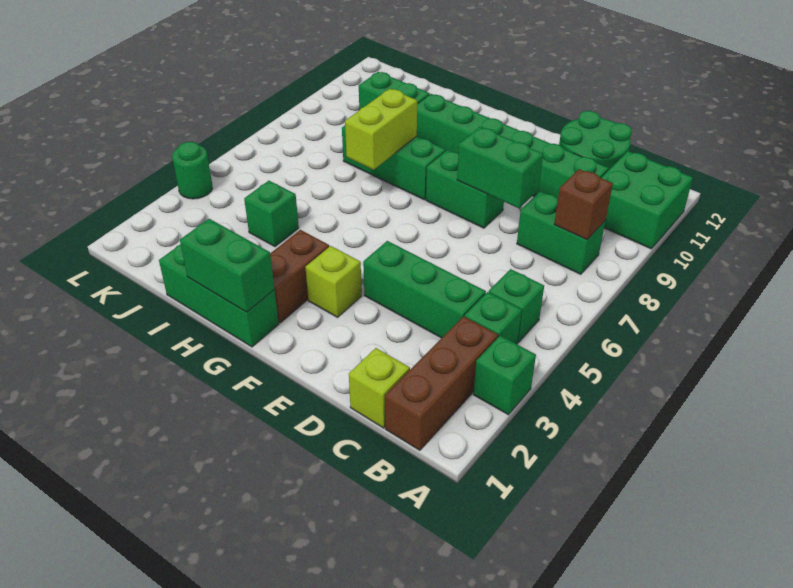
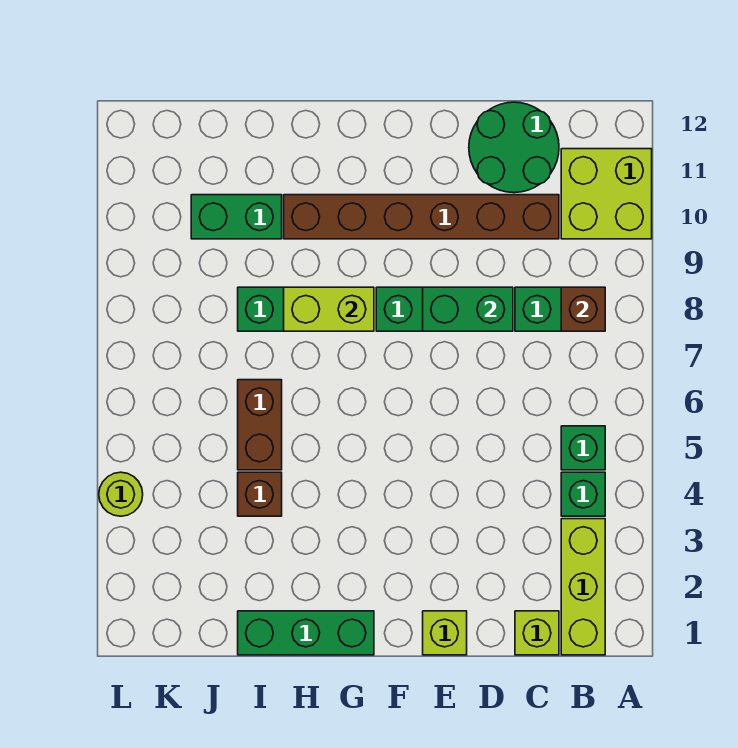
green brick A3 level 1 -> none
green brick A10:B11 level 1 -> lime brick A10:B11 level 1
brown brick B1:B3 level 1 -> lime brick B1:B3 level 1
green brick C4:E4 level 1 -> none
green brick C10:H10 level 1 -> brown brick C10:H10 level 1
lime brick F3 level 1 -> lime brick E1 level 1
green brick G1:H1 level 2 -> none
brown brick G2:G3 level 1 -> brown brick I5:I6 level 1
lime brick H7:H8 level 2 -> lime brick G8:H8 level 2
green brick I4 level 1 -> brown brick I4 level 1
green round brick L4 level 1 -> lime round brick L4 level 1

